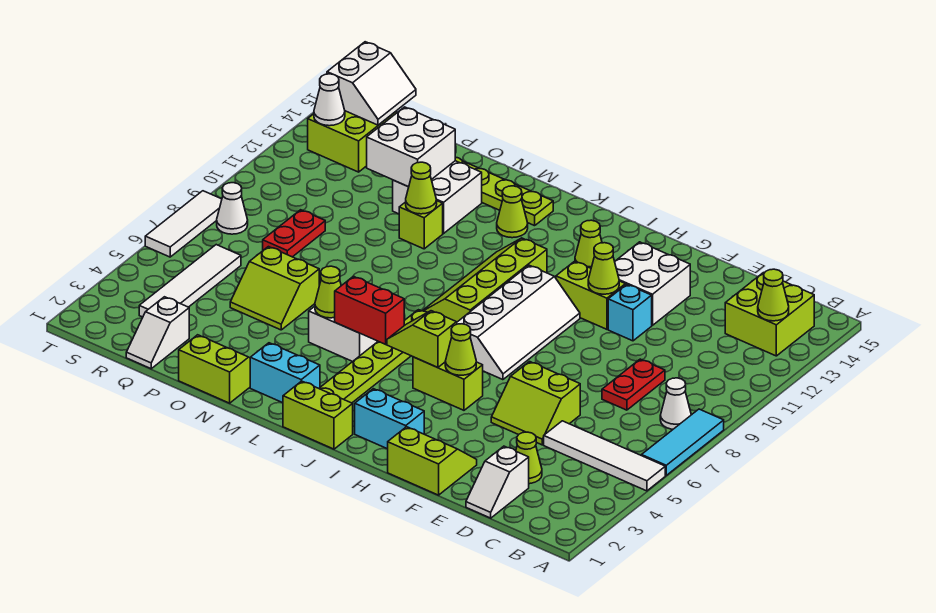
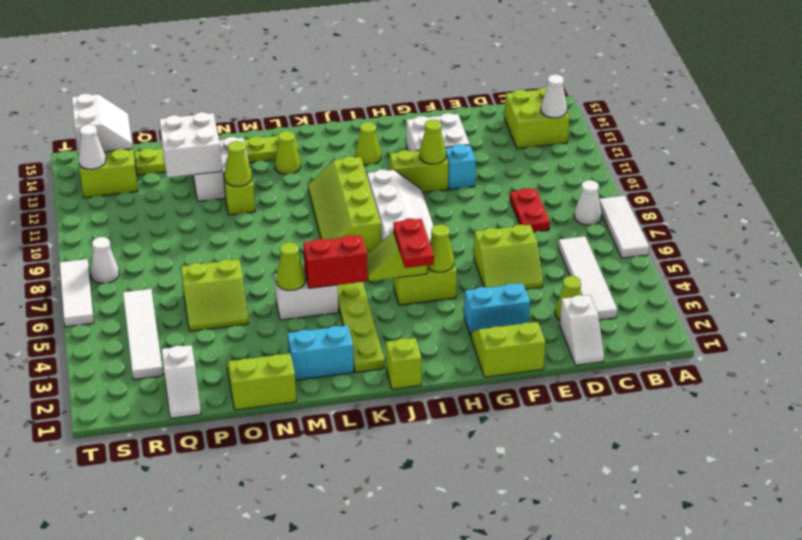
white tile A5:D5 level 1 -> white tile C3:C6 level 1
cyan tile A6:A8 level 1 -> white tile A6:A8 level 1
lime cone B13 level 2 -> white cone B13 level 2
cyan brick H2:I2 level 1 -> cyan brick F3:G3 level 1
lime brick J1:K1 level 1 -> lime brick J1 level 1
red plate Q8:Q9 level 1 -> red plate I4:I5 level 3

